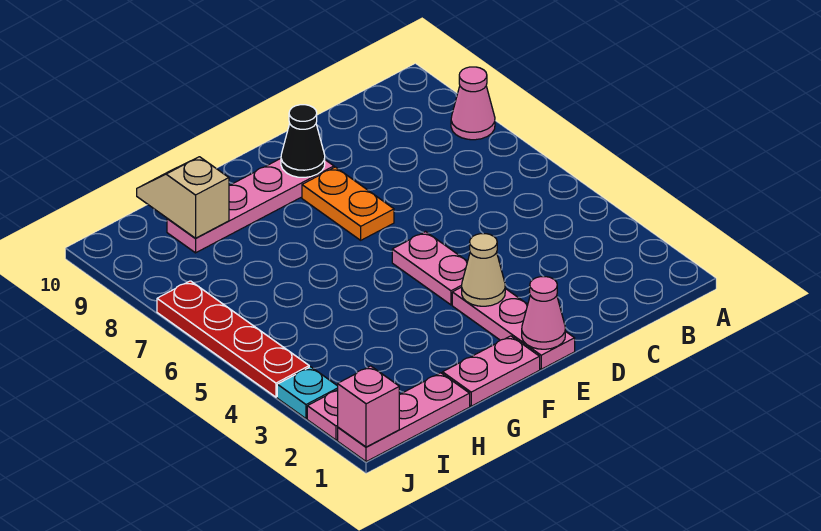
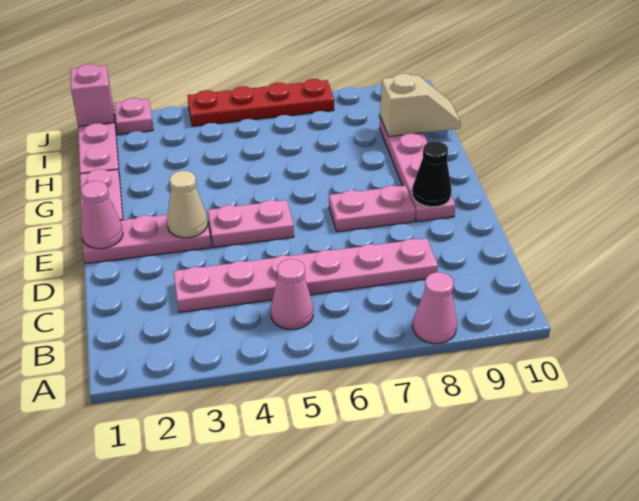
none -> pink cone B5 level 1
none -> pink plate C3:C8 level 1
orange plate E7:E8 level 1 -> pink plate E7:E8 level 1
cyan plate J3 level 1 -> none

